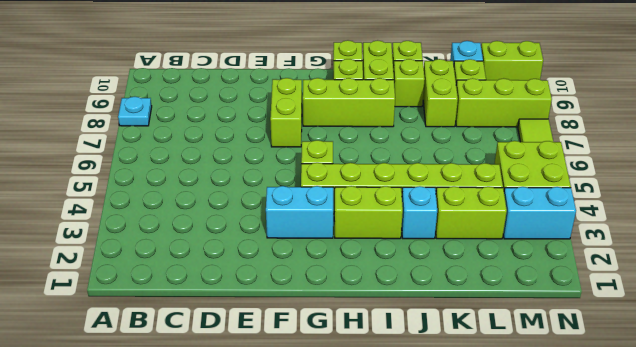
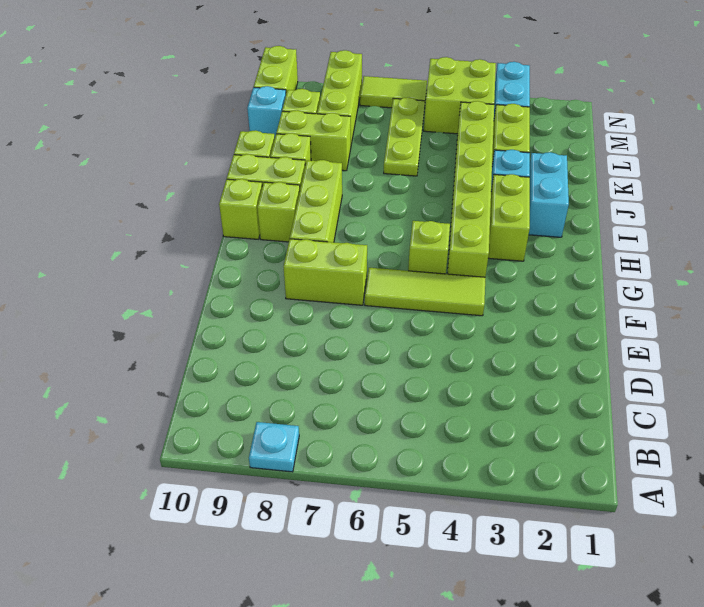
cyan brick F3:G3 level 1 -> cyan brick I2:J2 level 1
none -> lime tile F4:F6 level 1
none -> lime plate K6:M6 level 1

